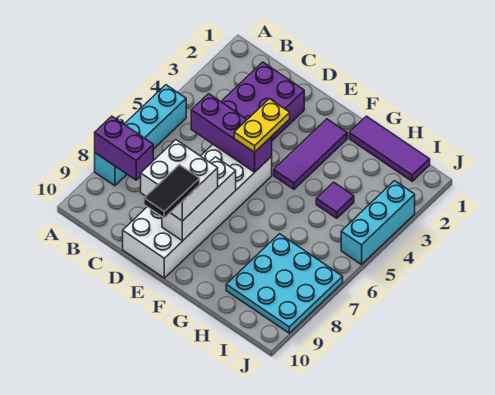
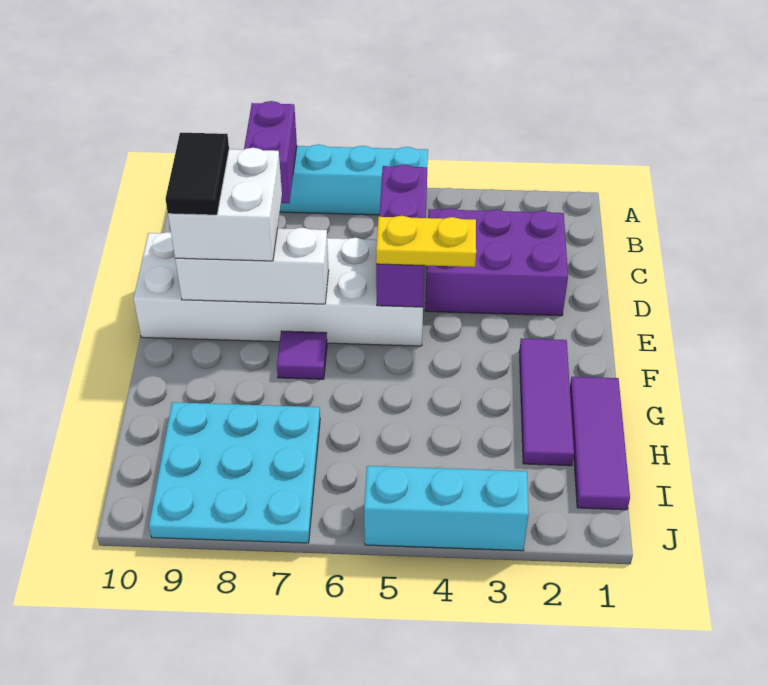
black tile E9:E10 level 4 -> black tile D9:E9 level 4
purple tile F2:F4 level 1 -> purple tile F2:H2 level 1
purple tile H4 level 1 -> purple tile F7 level 1

